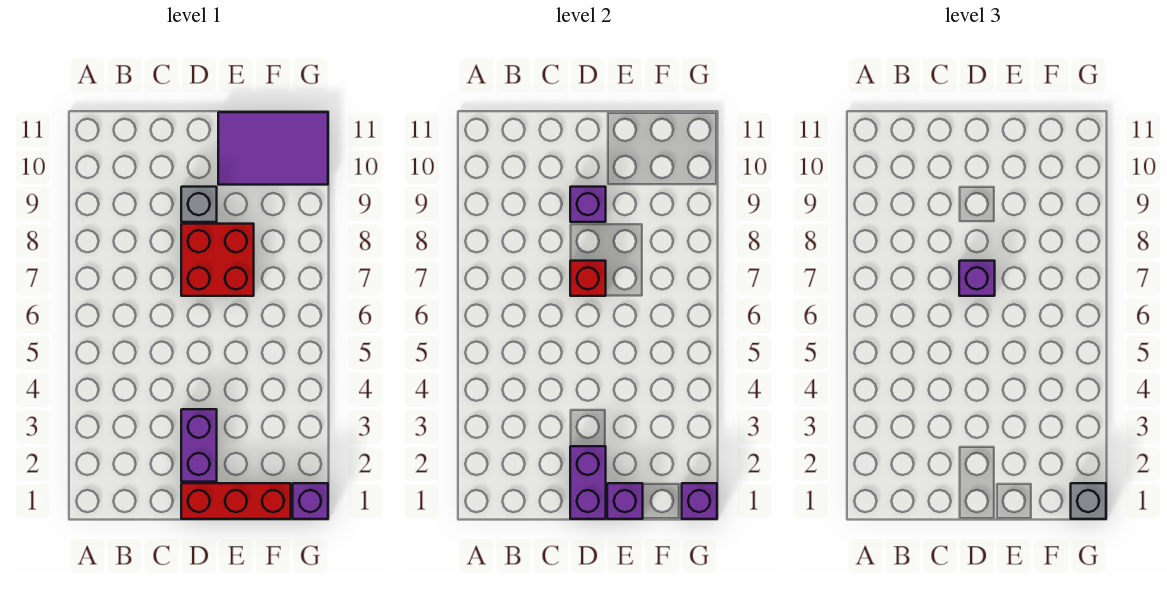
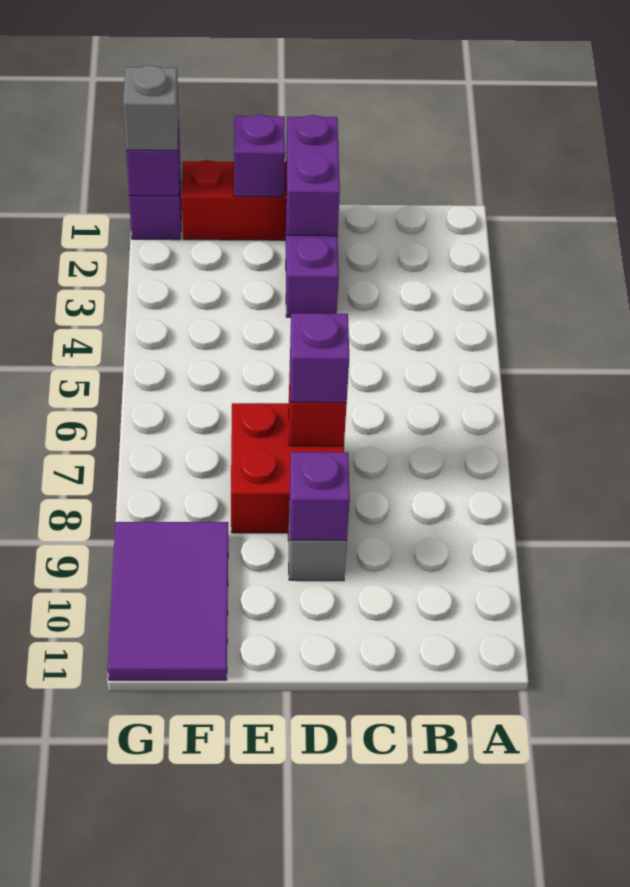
purple tile E10:G11 level 1 -> purple tile F9:G11 level 1

